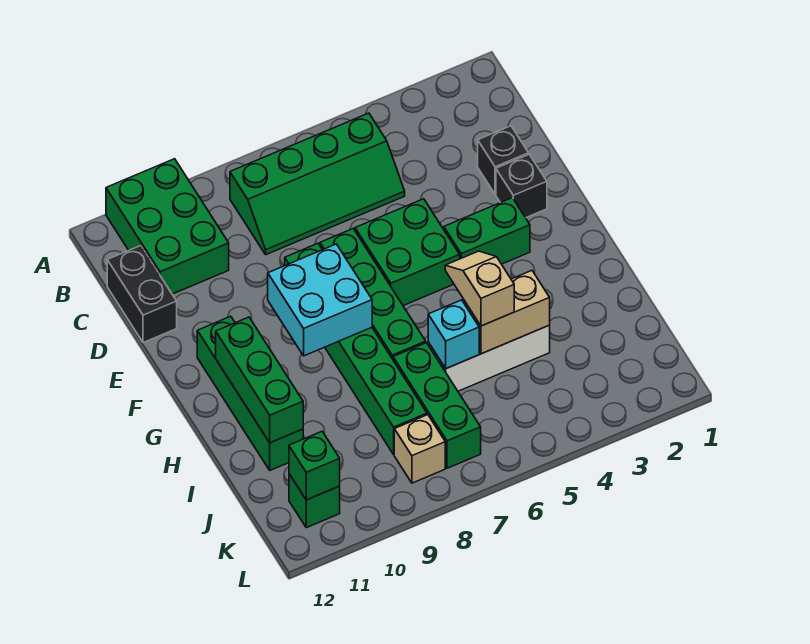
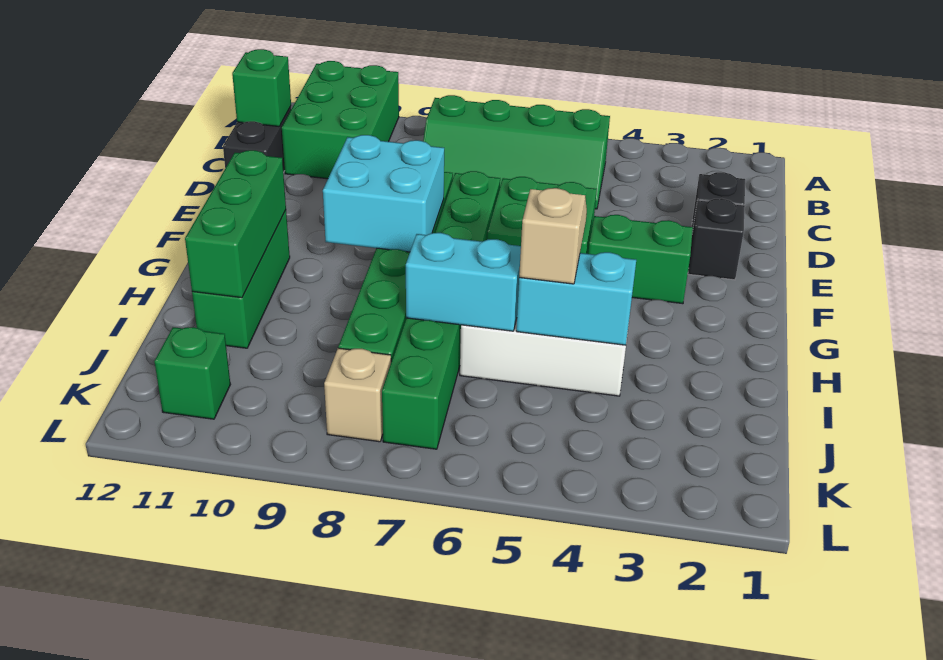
green brick F11:I11 level 1 -> green brick G11:I11 level 1
tan brick I4:I5 level 2 -> cyan brick I4:I5 level 2
cyan brick I6 level 2 -> cyan brick I6:I7 level 2
green brick K11 level 2 -> green brick C12 level 2

